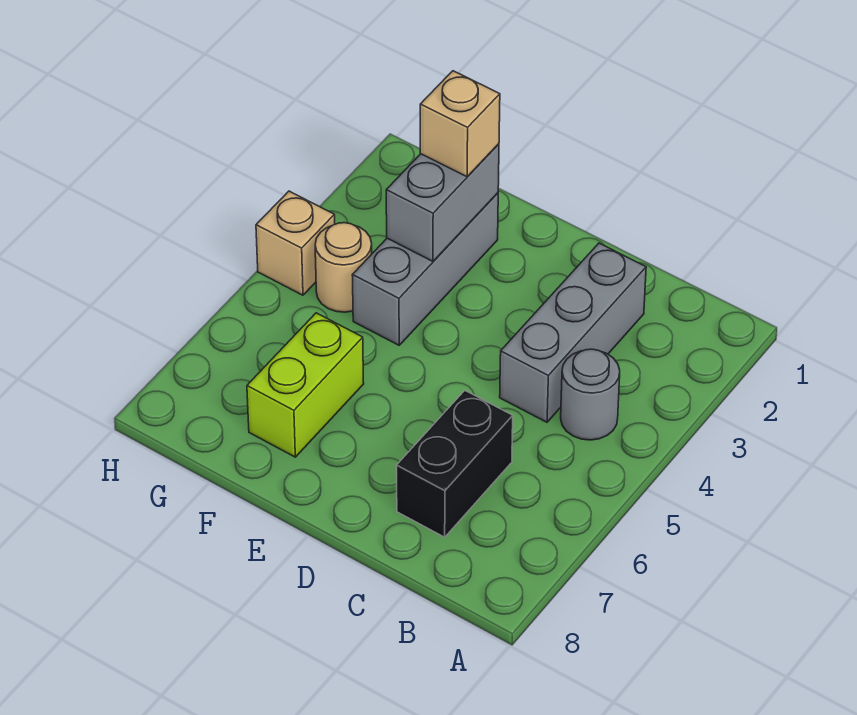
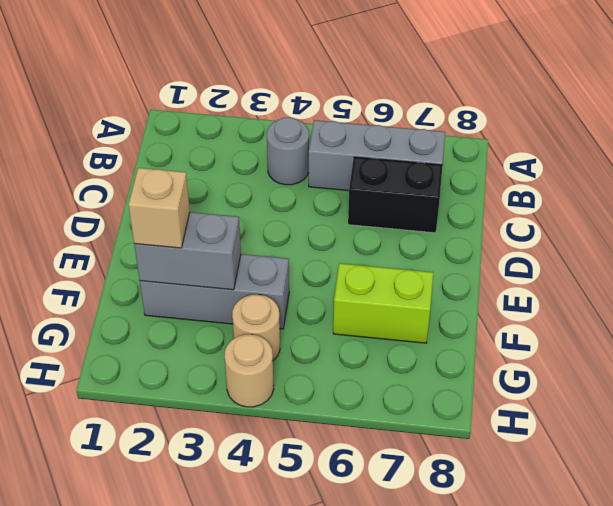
grey brick C2:C4 level 1 -> grey brick B5:B7 level 1
tan brick H4 level 1 -> tan round brick H4 level 1

